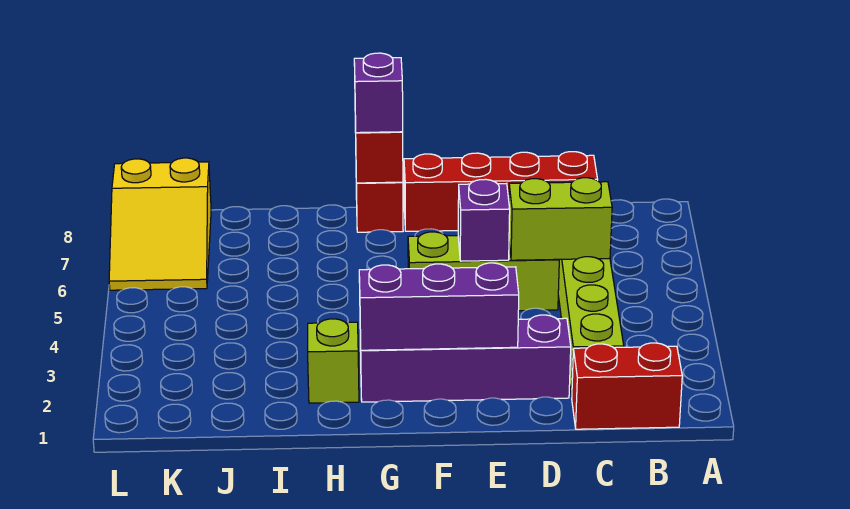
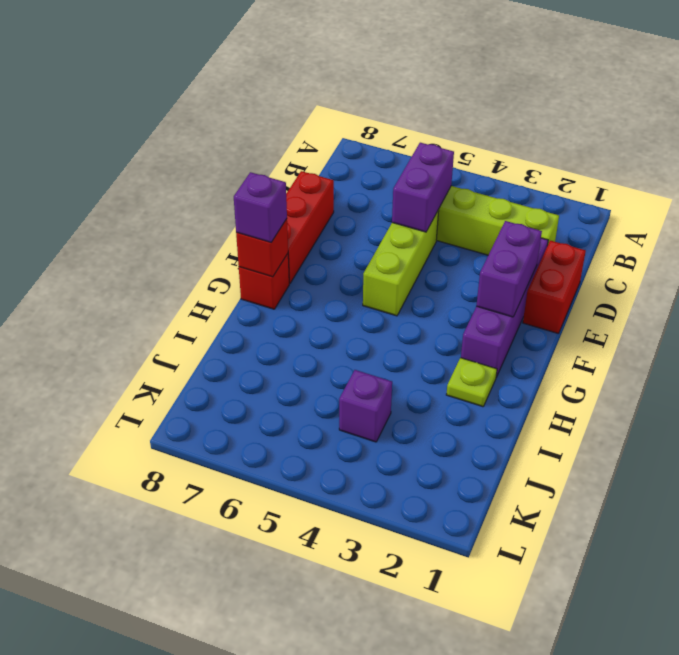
red brick B1:C1 level 1 -> red brick D1:E1 level 1
lime brick C5:D5 level 2 -> purple brick C5:D5 level 2
red brick C8:F8 level 1 -> red brick D8:F8 level 1
purple brick E2:G2 level 2 -> purple brick E2:F2 level 2
purple brick E5 level 2 -> purple brick J4 level 1
lime brick H2 level 1 -> lime plate H2 level 1
yellow slope K6:L8 level 1 top 8 -> none

